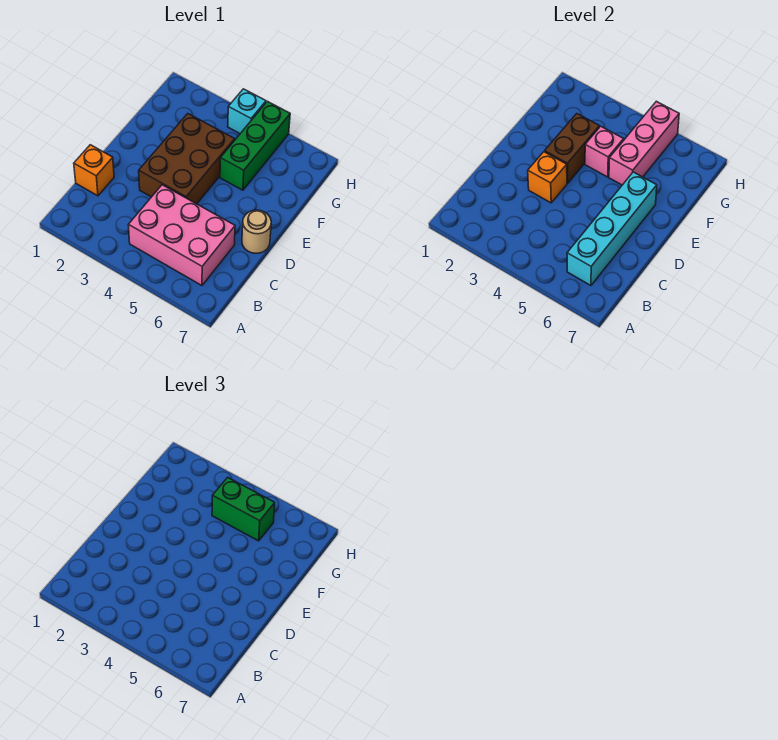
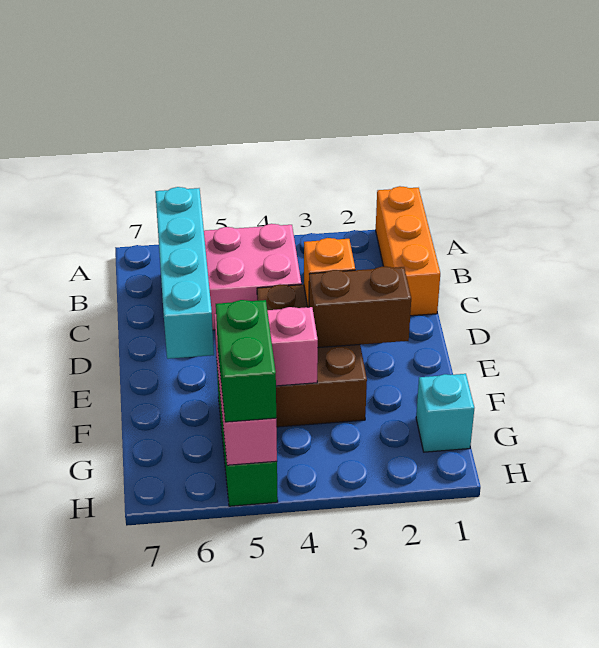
orange brick C1 level 1 -> orange brick A1:C1 level 1
tan round brick D7 level 1 -> none
brown brick E3:F3 level 2 -> brown brick E2:E3 level 2
green brick G4:G5 level 3 -> green brick G5:H5 level 3
cyan brick H4 level 1 -> cyan brick G1 level 1

